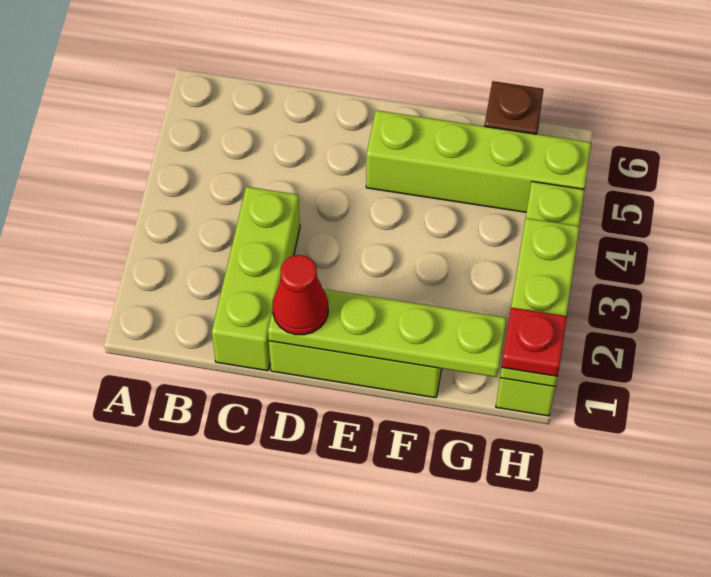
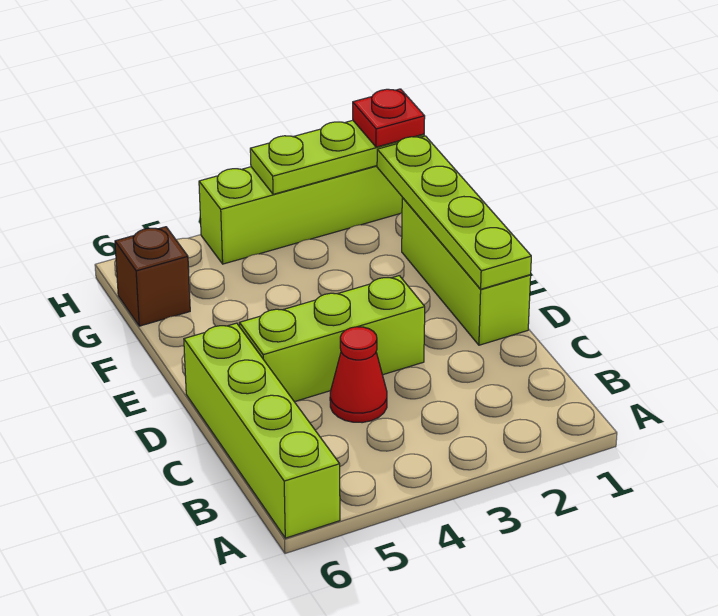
lime brick C1:C3 level 1 -> lime brick D3:D5 level 1
red cone D1 level 3 -> red cone C4 level 1
lime brick E5:H5 level 1 -> lime brick A6:D6 level 1

